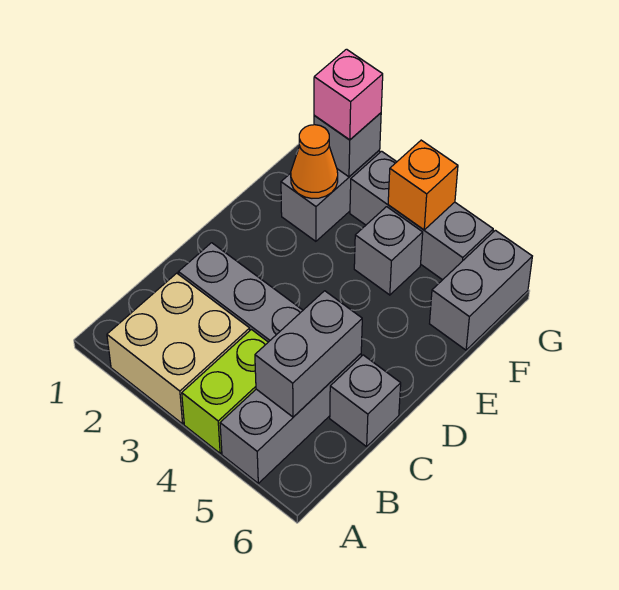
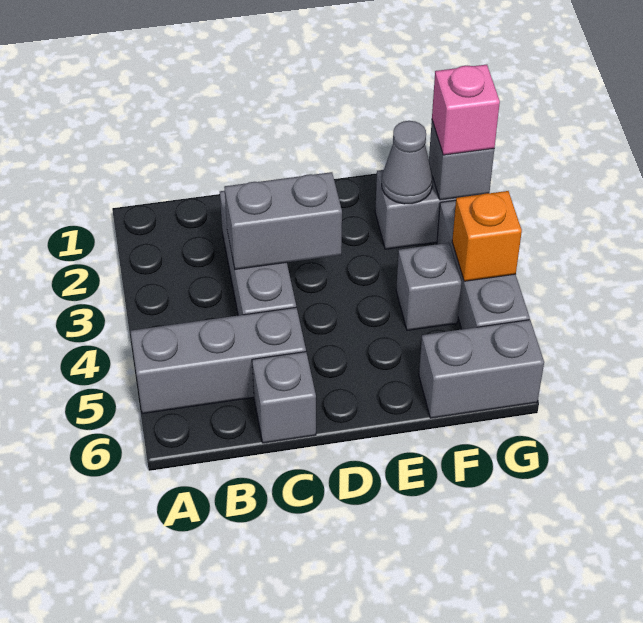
tan brick A2:B3 level 1 -> none
lime brick A4:B4 level 1 -> none
grey brick B5:C5 level 2 -> grey brick C3:D3 level 2
orange cone F2 level 2 -> grey cone F2 level 2

